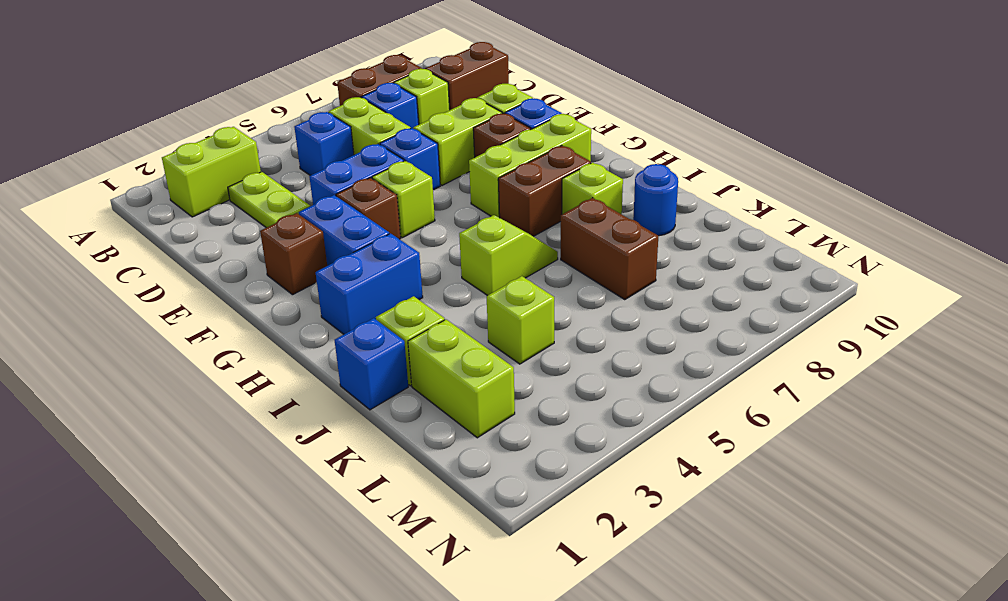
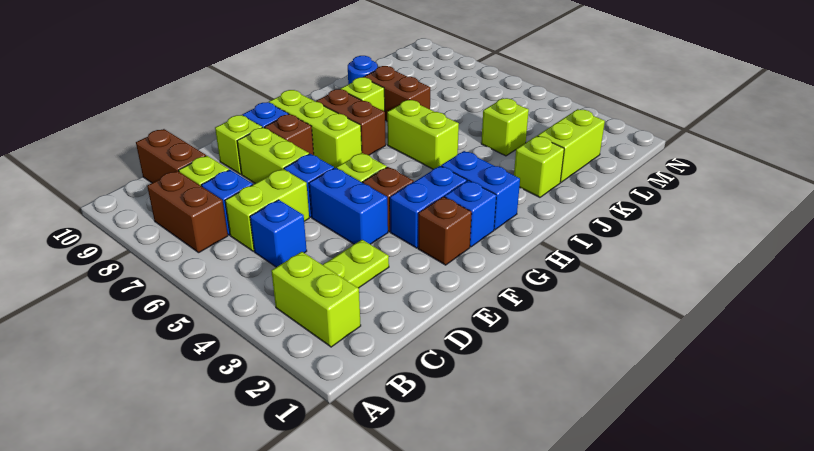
lime slope I5:I6 level 1 top 5 -> lime brick I5:I6 level 1
blue brick J1 level 1 -> blue brick G2 level 1
brown brick J7:K7 level 1 -> brown brick J7:J8 level 1

